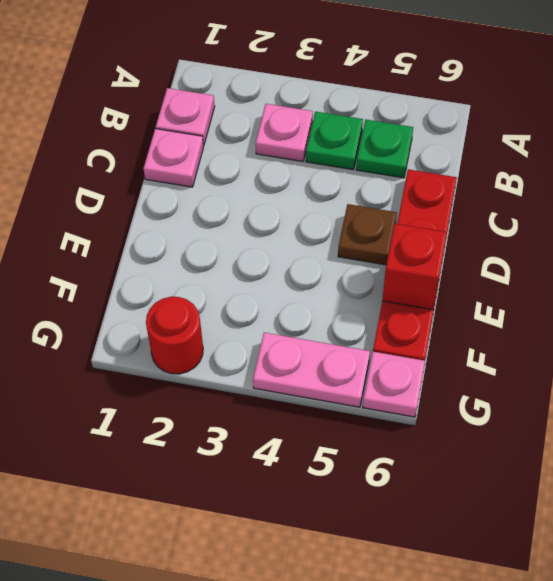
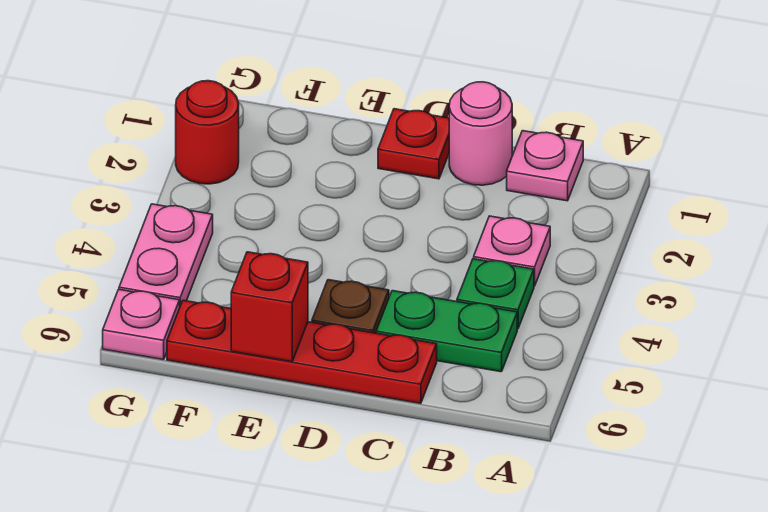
green plate B5 level 1 -> green plate B5:C5 level 1
pink plate C1 level 1 -> pink round brick C1 level 1
none -> red plate D1 level 1

